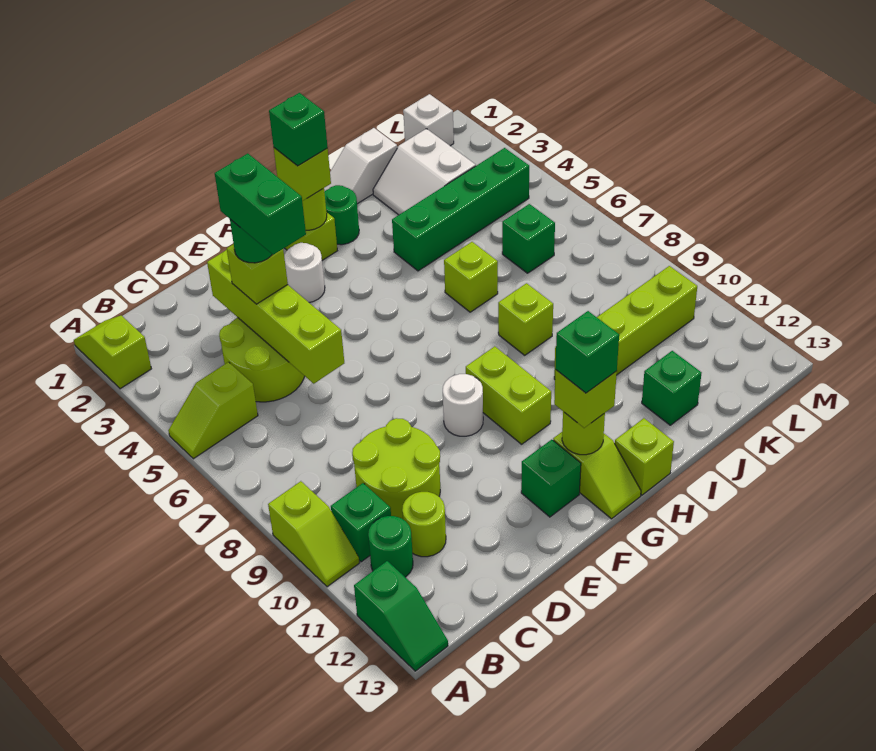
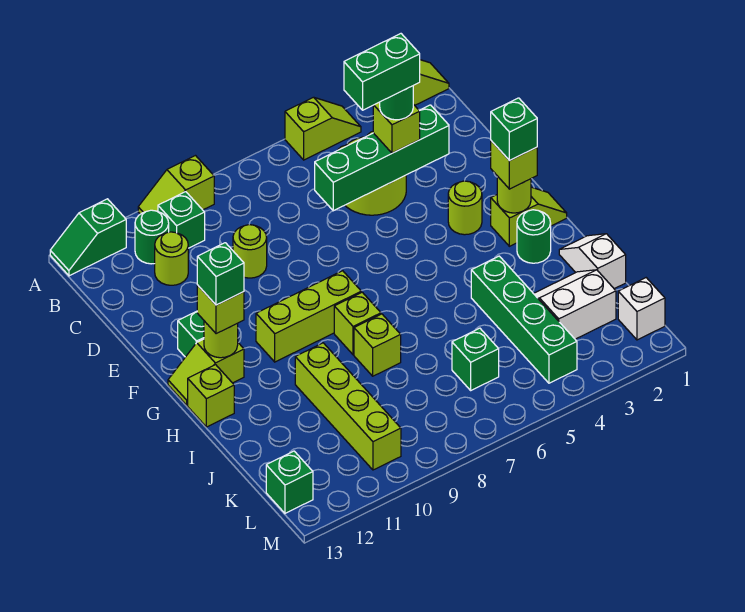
lime slope A5:B5 level 1 top B -> lime slope A4:A5 level 1 top 5
lime round brick C9:D10 level 1 -> lime round brick D9 level 1
lime brick D3:D6 level 2 -> green brick D3:D6 level 2
white round brick F3 level 1 -> lime round brick F3 level 1
white round brick F9 level 1 -> none
lime brick G9:G10 level 1 -> lime brick G8:G10 level 1
lime brick I6 level 1 -> lime brick H8 level 1
green brick J12 level 1 -> green brick L13 level 1

